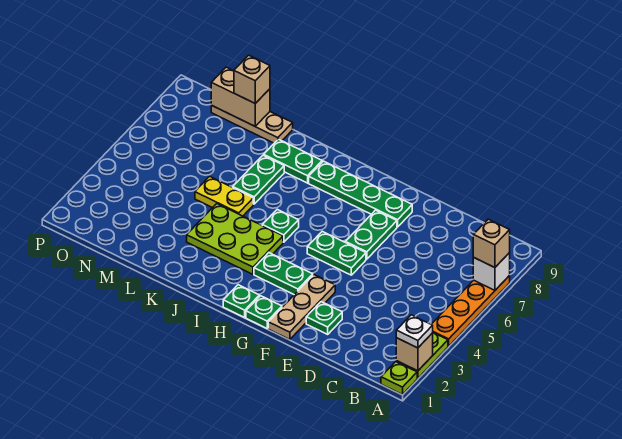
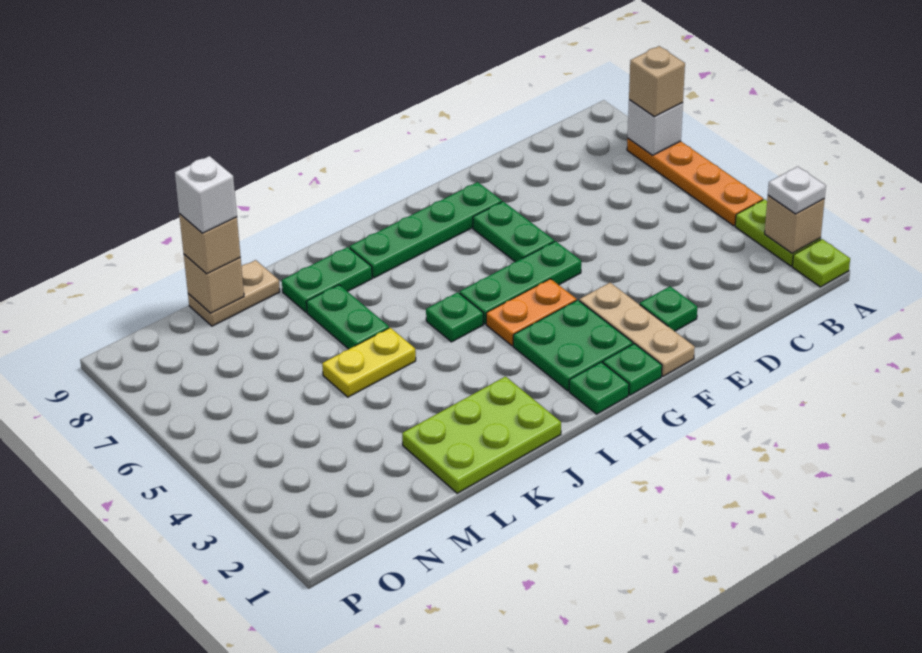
green plate F5:G5 level 1 -> green plate F5:H5 level 1
green plate G3:H3 level 1 -> green plate G2:H3 level 1
none -> orange plate G4:H4 level 1
lime plate I3:K4 level 1 -> lime plate J1:L2 level 1
tan plate L9:N9 level 1 -> tan plate L9:M9 level 1
tan brick M9:N9 level 2 -> tan brick M9 level 2
none -> white brick M9 level 4

